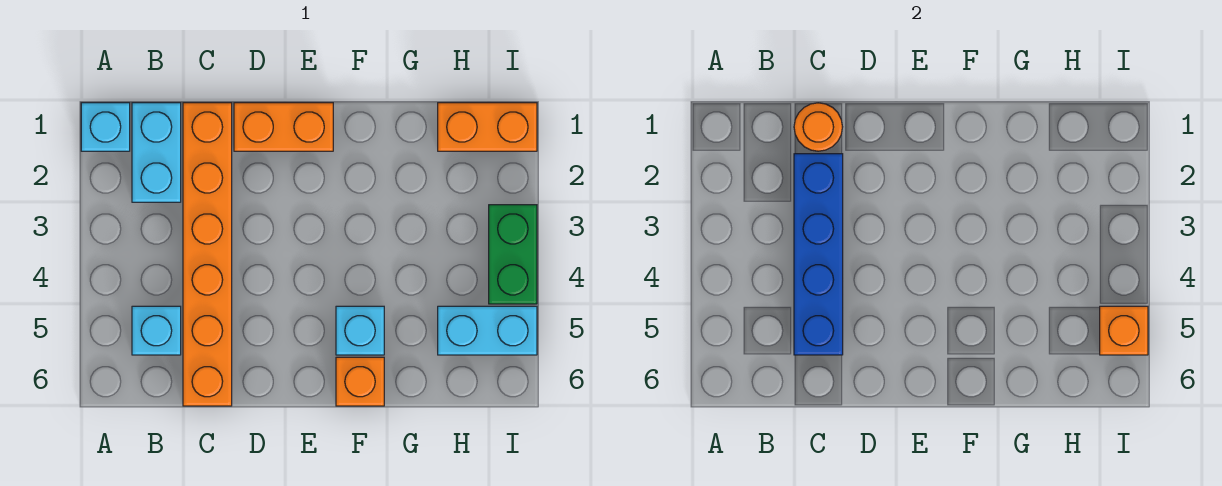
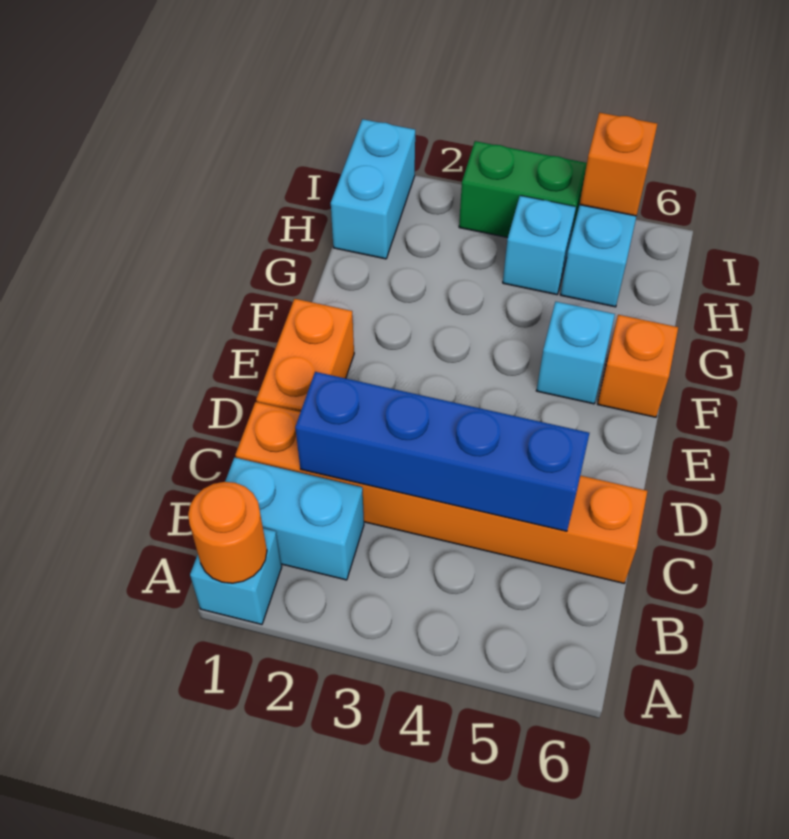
cyan brick B5 level 1 -> cyan brick H4 level 1
orange round brick C1 level 2 -> orange round brick A1 level 2
orange brick H1:I1 level 1 -> cyan brick H1:I1 level 1

